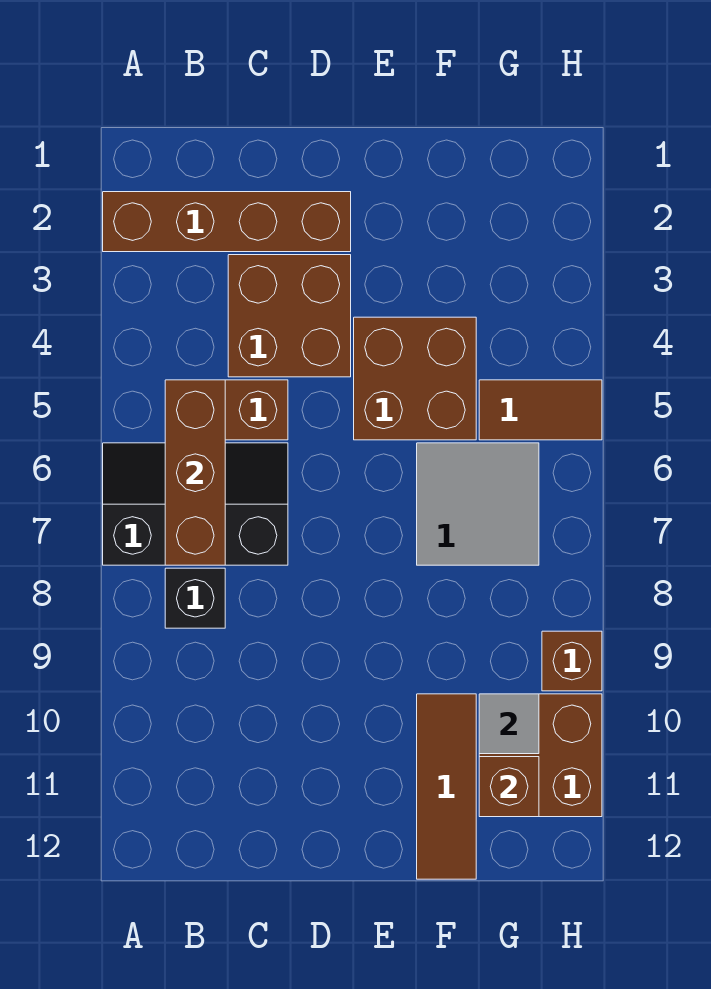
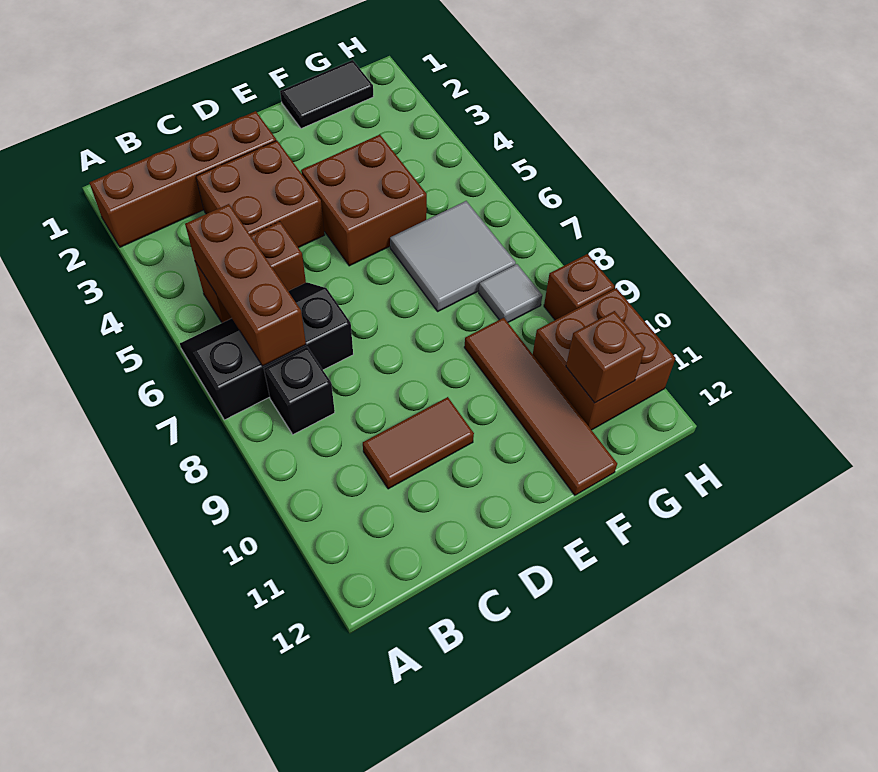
none -> black tile F1:G1 level 1
brown tile F10:F12 level 1 -> brown tile F9:F12 level 1
brown tile G5:H5 level 1 -> brown tile C10:D10 level 1
grey tile G10 level 2 -> grey tile G8 level 1

